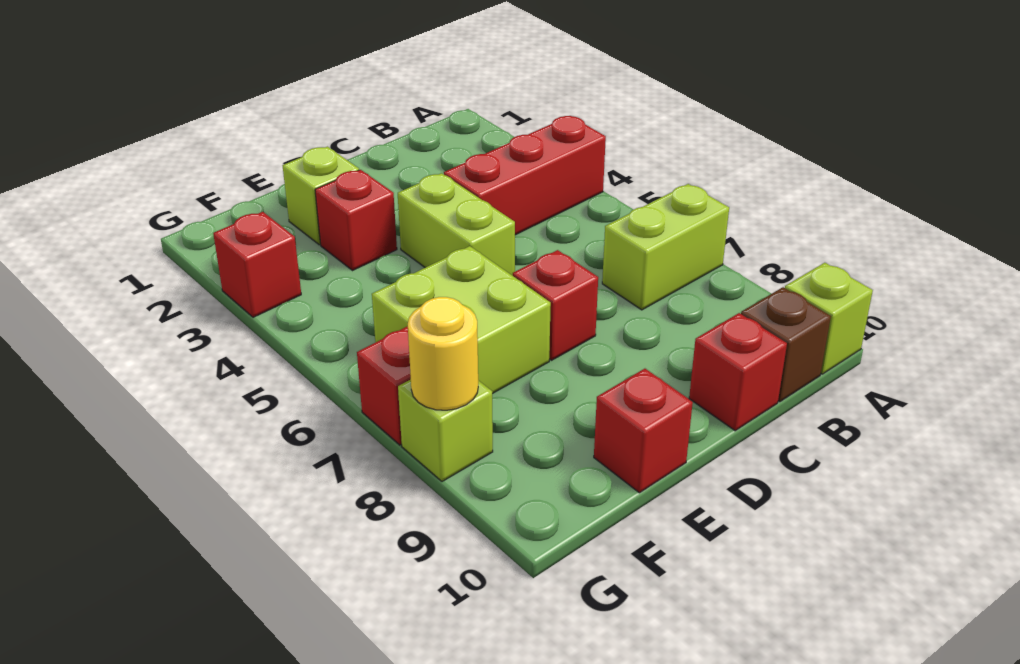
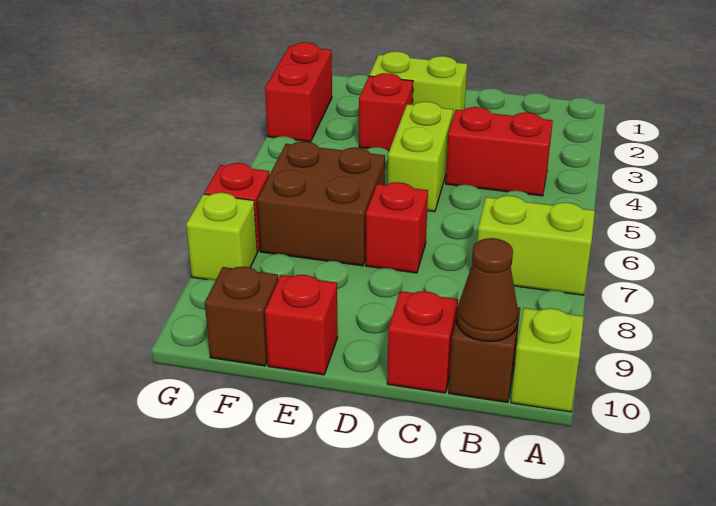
red brick A4:C4 level 1 -> red brick B4:C4 level 1
none -> brown cone B10 level 2
lime brick E2 level 1 -> lime brick D2:E2 level 1
lime brick E6:F7 level 1 -> brown brick E6:F7 level 1
none -> brown brick F10 level 1
red brick G3 level 1 -> red brick G2:G3 level 1
yellow round brick G8 level 2 -> none

